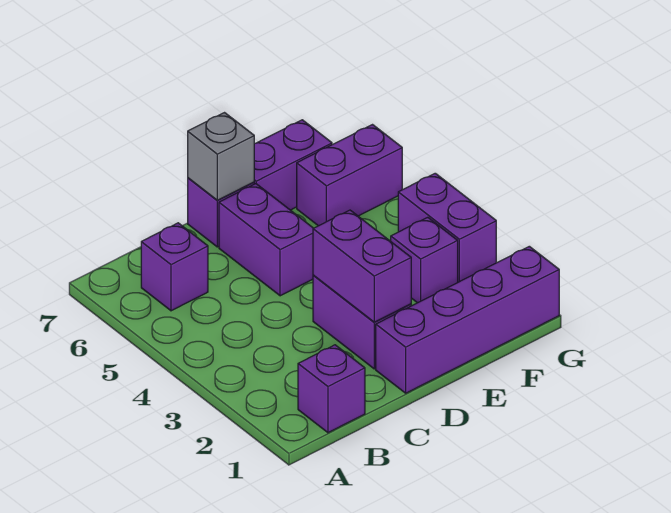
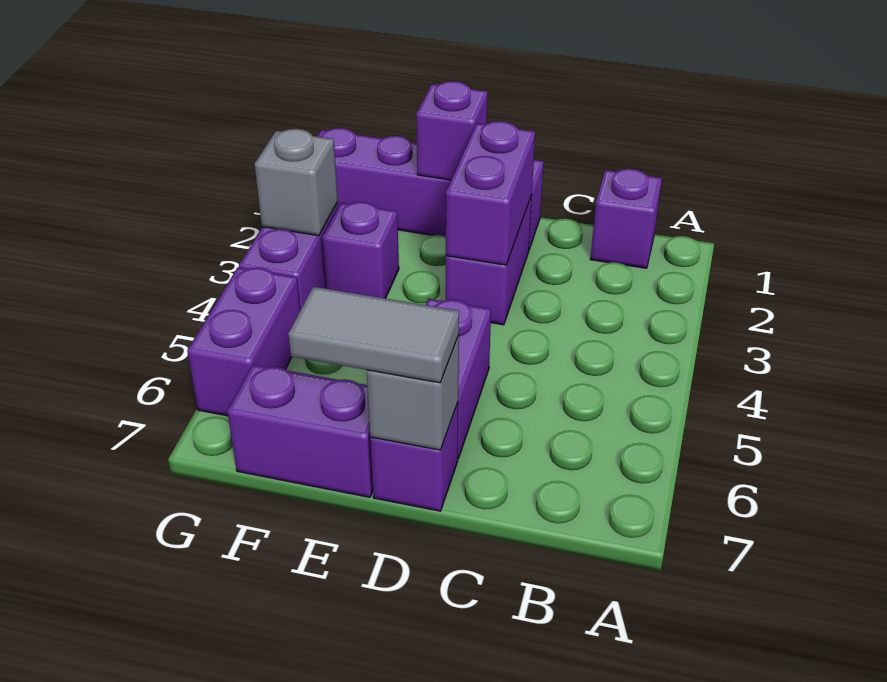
purple brick B6 level 1 -> purple brick E1 level 2
none -> grey tile D7:E7 level 3
purple brick F6:G6 level 1 -> purple brick G5:G6 level 1
none -> grey brick G3 level 2

